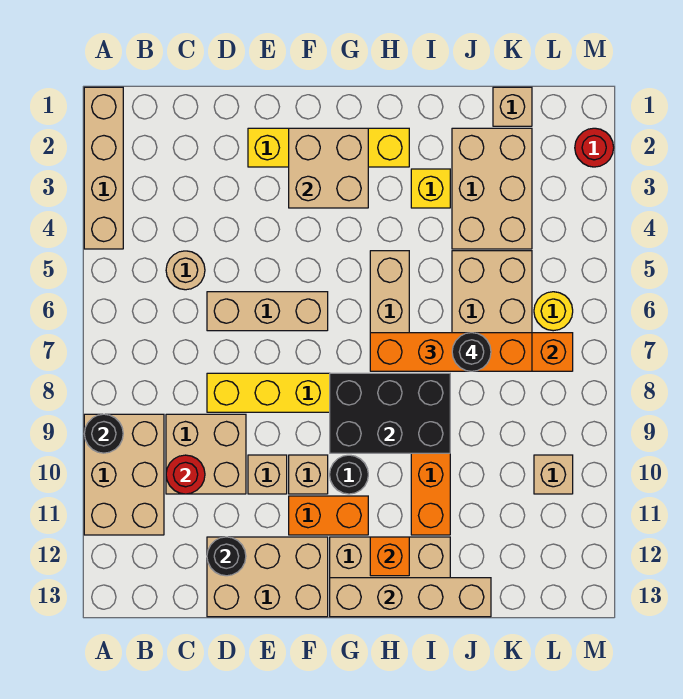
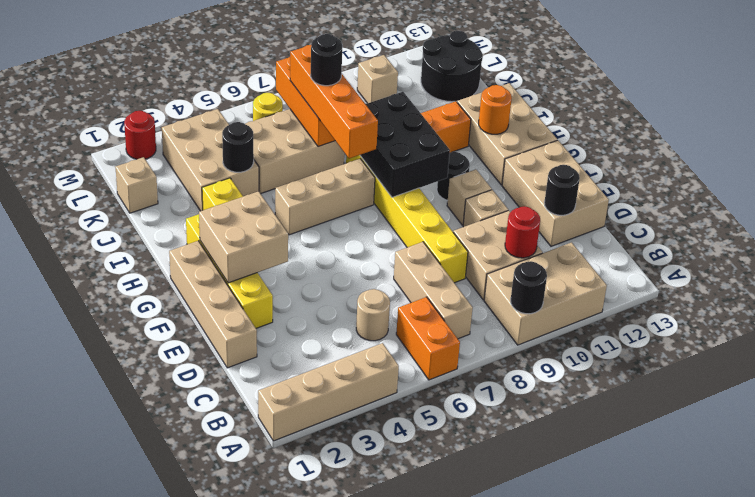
tan brick D6:F6 level 1 -> tan brick B7:D7 level 1
orange brick F11:G11 level 1 -> orange brick A6:B6 level 1
tan brick G13:J13 level 2 -> tan brick D1:G1 level 1
orange brick H12 level 2 -> orange round brick H12 level 2
tan brick J2:K4 level 1 -> tan brick J3:L4 level 1
none -> black round brick J4 level 2
none -> black round brick K12:L13 level 1

